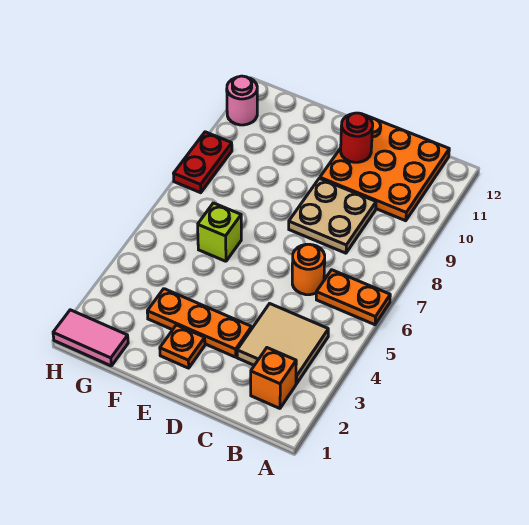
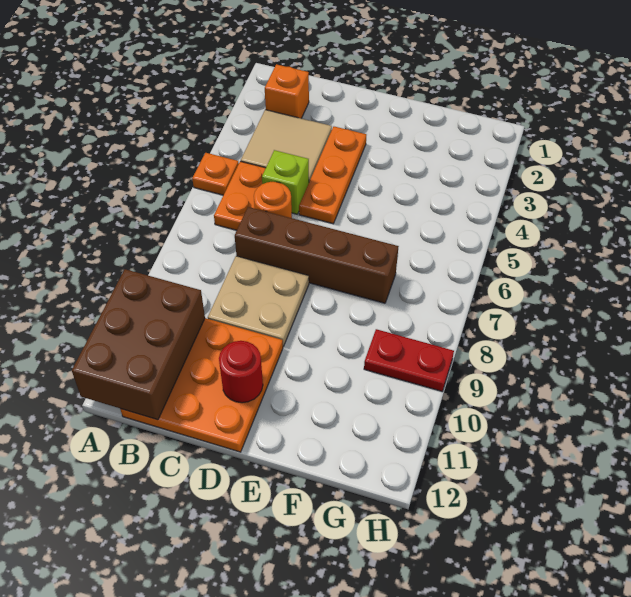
orange plate A6:B6 level 1 -> orange plate B5:B6 level 1
none -> brown brick A10:B12 level 2
none -> brown brick C7:F7 level 1
orange plate D3:F3 level 1 -> orange plate D3:D5 level 1
orange plate E2 level 1 -> orange plate A5 level 1
lime brick F6 level 1 -> lime brick C5 level 1
pink tile G1:H1 level 1 -> none
red plate H8:H9 level 1 -> red plate G9:H9 level 1
pink round brick H11 level 1 -> none

